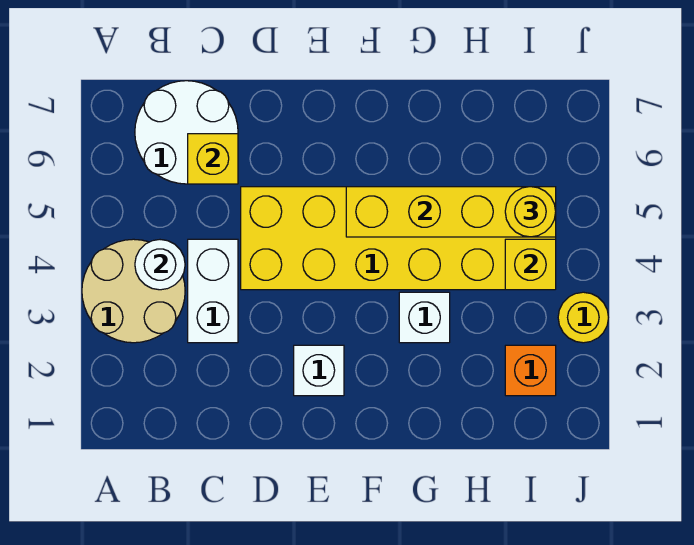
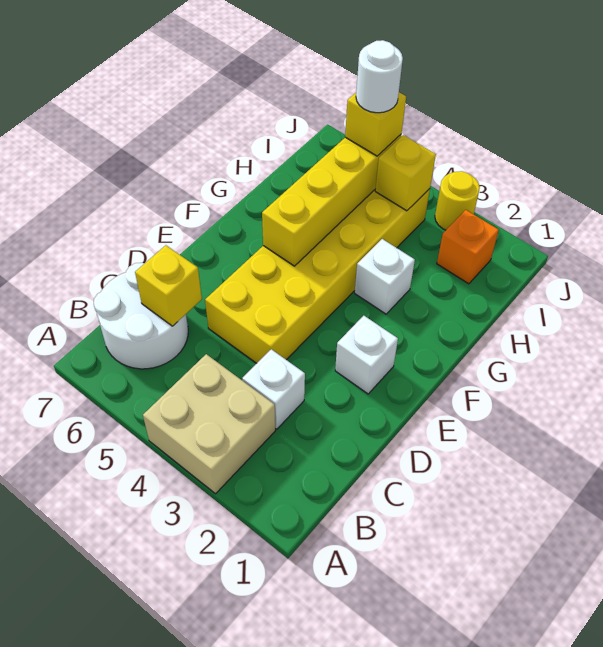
tan round brick A3:B4 level 1 -> tan brick A3:B4 level 1
white round brick B4 level 2 -> white round brick I5 level 4
white brick C3:C4 level 1 -> white brick C3 level 1
yellow round brick I5 level 3 -> yellow brick I5 level 3

